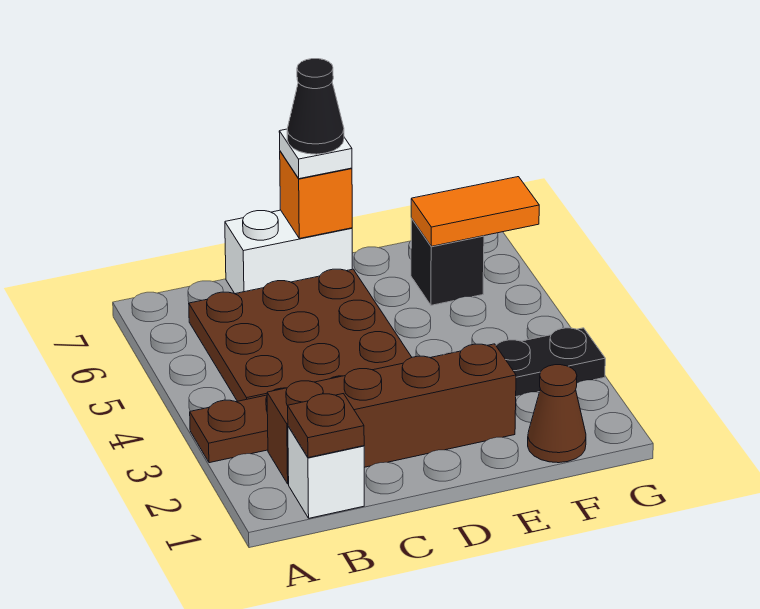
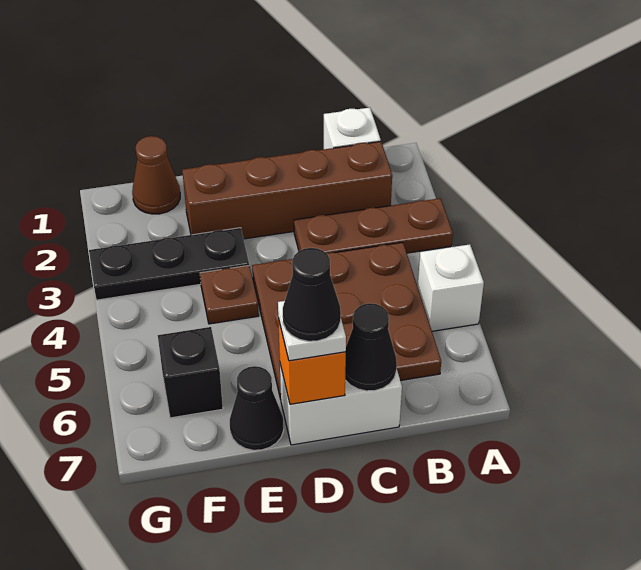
none -> white brick A5 level 1
brown plate B1 level 2 -> brown plate E4 level 1
none -> black cone C7 level 2
none -> black cone E7 level 1
orange tile F6:G6 level 2 -> none

